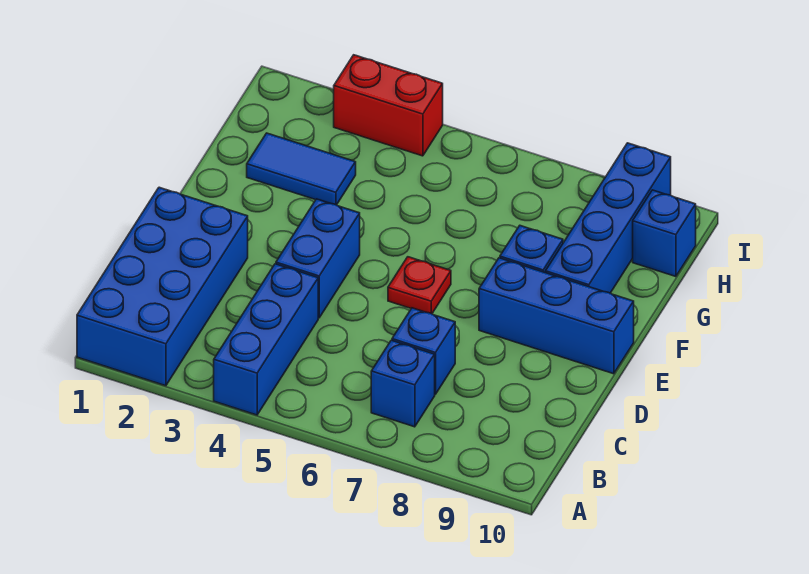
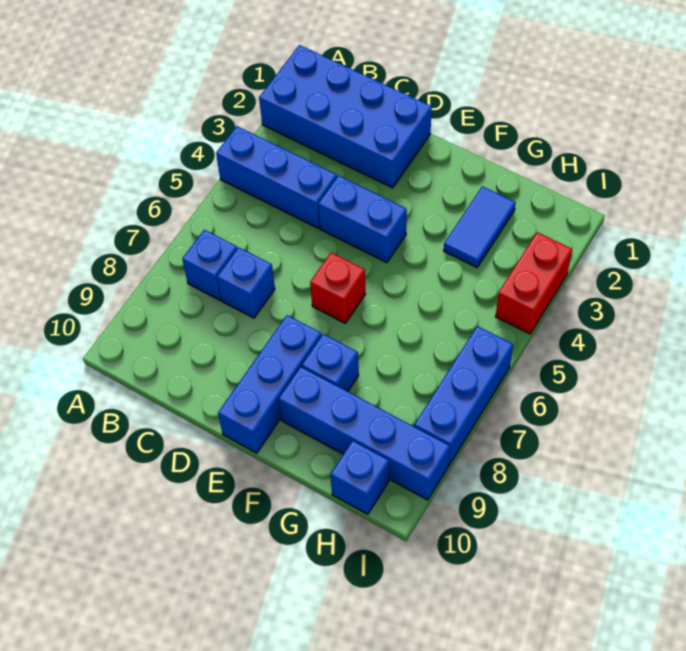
red plate E6 level 1 -> red brick E6 level 1
none -> blue brick I6:I8 level 1

